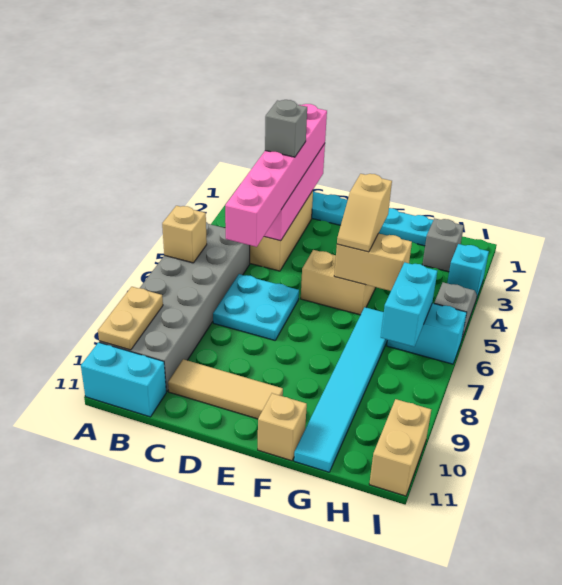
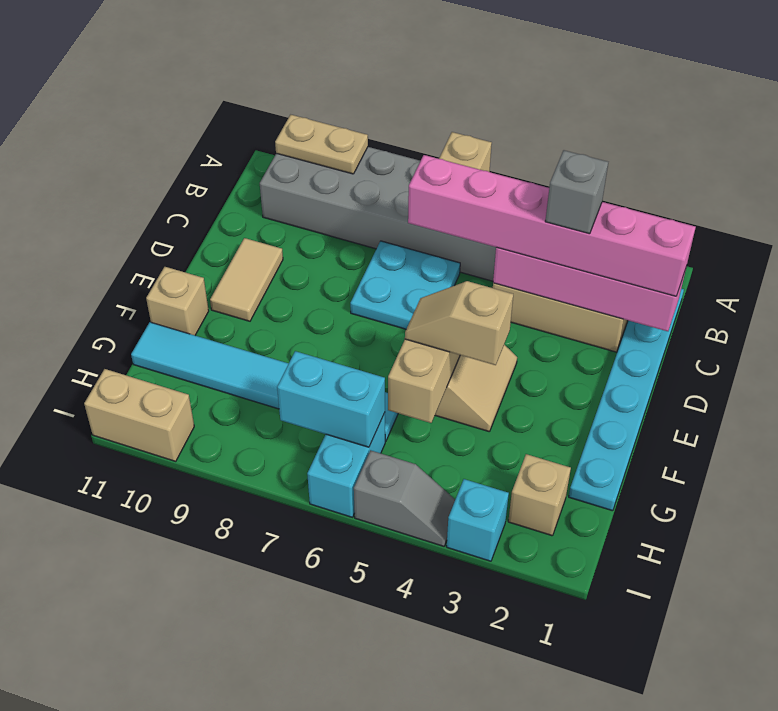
cyan brick A11:B11 level 1 -> none
tan tile C10:E10 level 1 -> tan tile D10:E10 level 1
grey brick H2 level 1 -> tan brick H2 level 1

